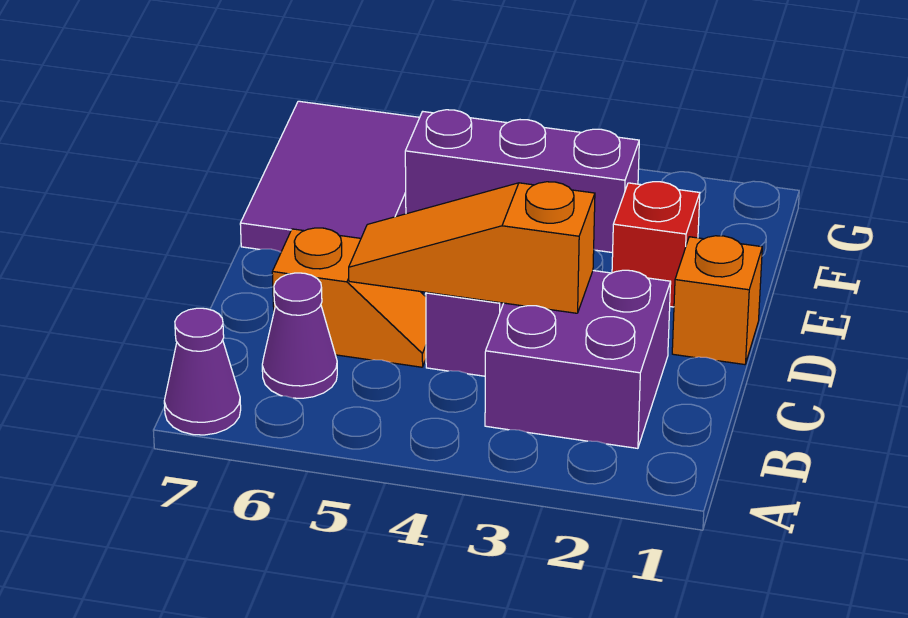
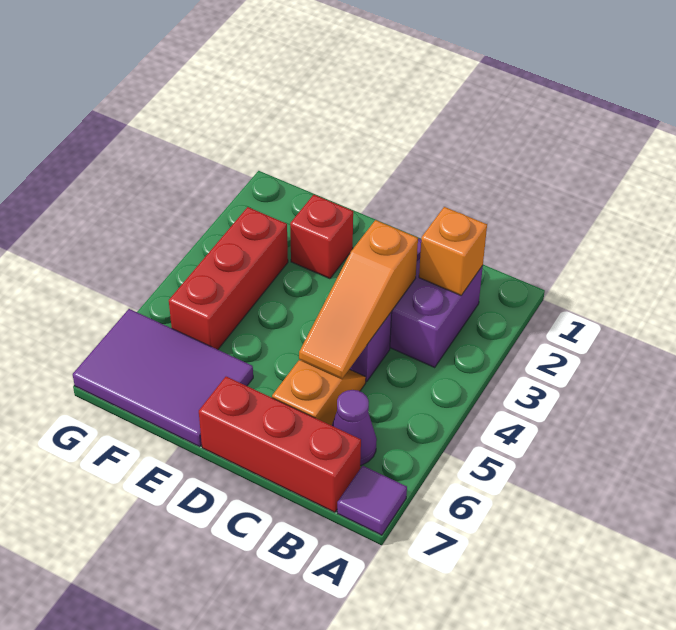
purple cone A7 level 1 -> purple tile A7 level 1
none -> red brick B7:D7 level 1
orange brick D1 level 1 -> orange brick B2 level 2
purple brick F3:F5 level 1 -> red brick F3:F5 level 1

